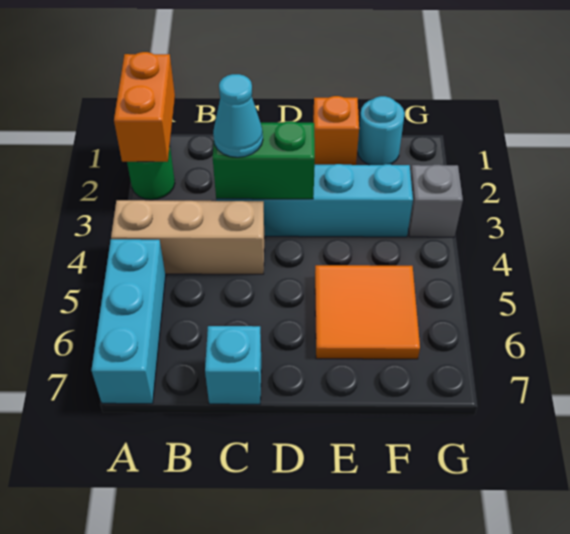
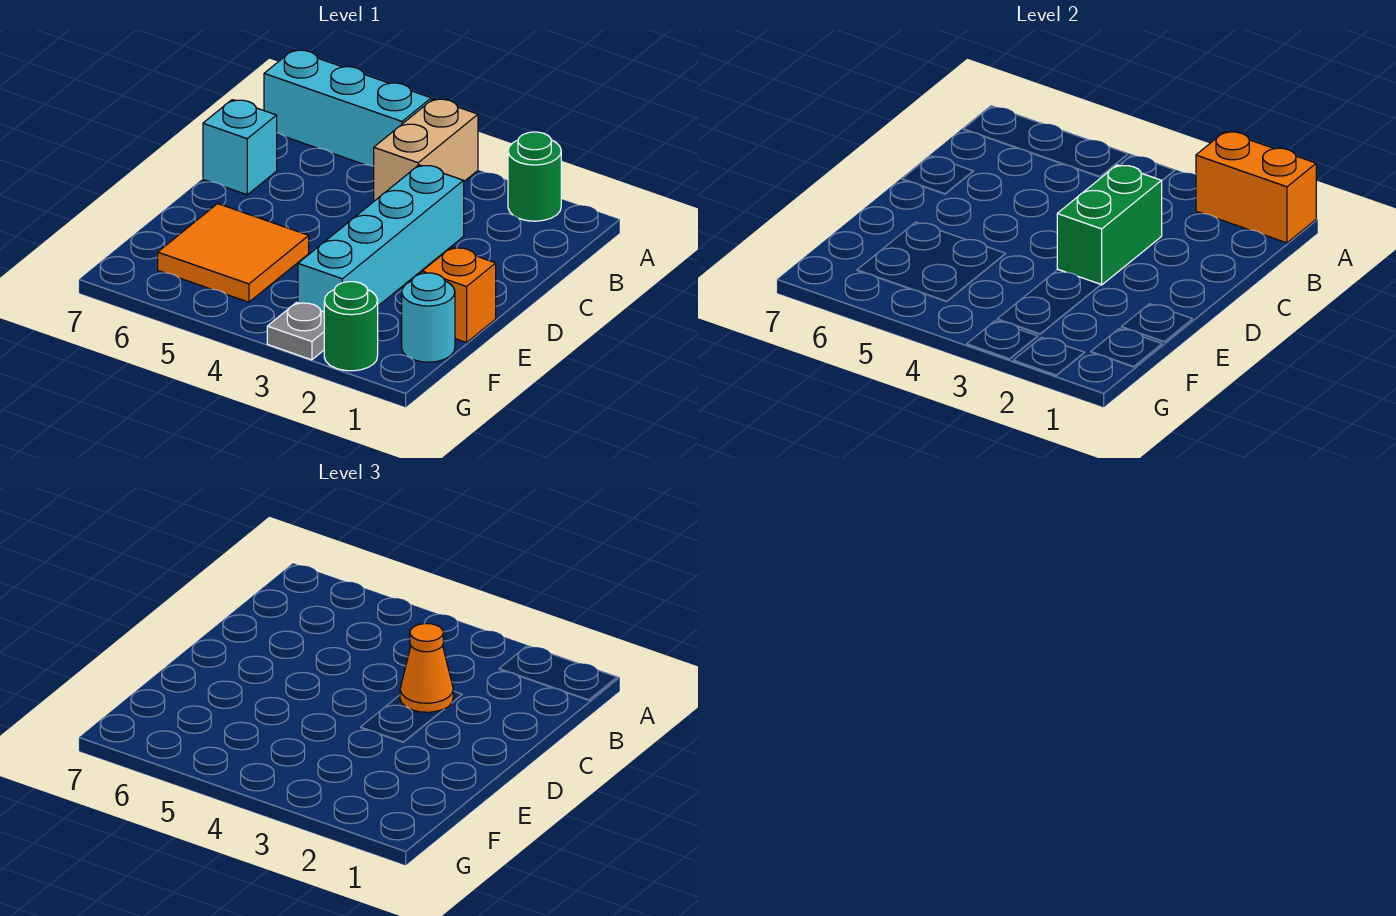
tan brick A4:C4 level 1 -> tan brick A4:B4 level 1
cyan cone C3 level 3 -> orange cone C3 level 3
none -> green round brick G2 level 1
grey brick G3 level 1 -> grey plate G3 level 1

